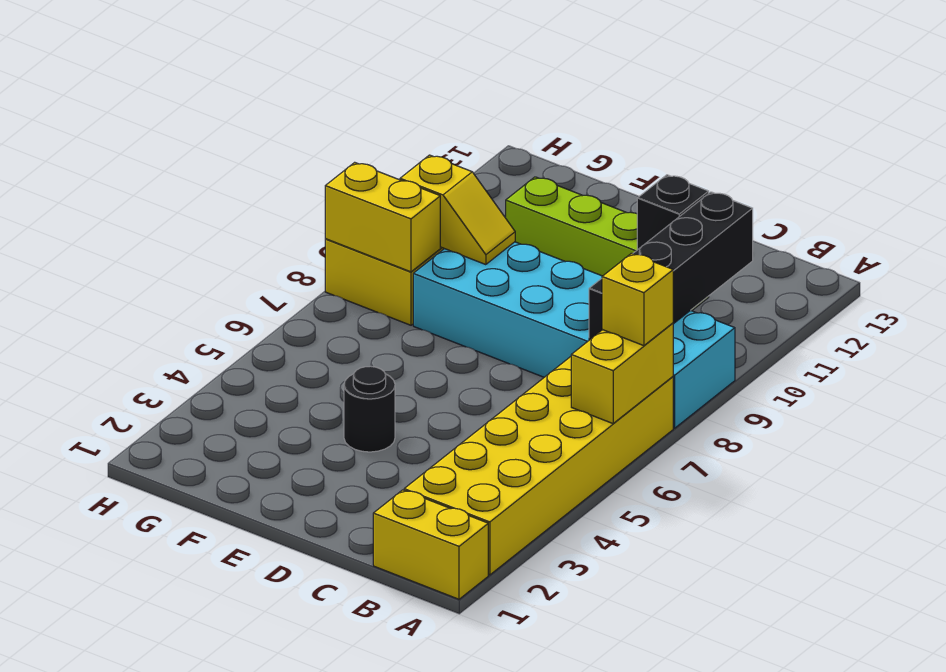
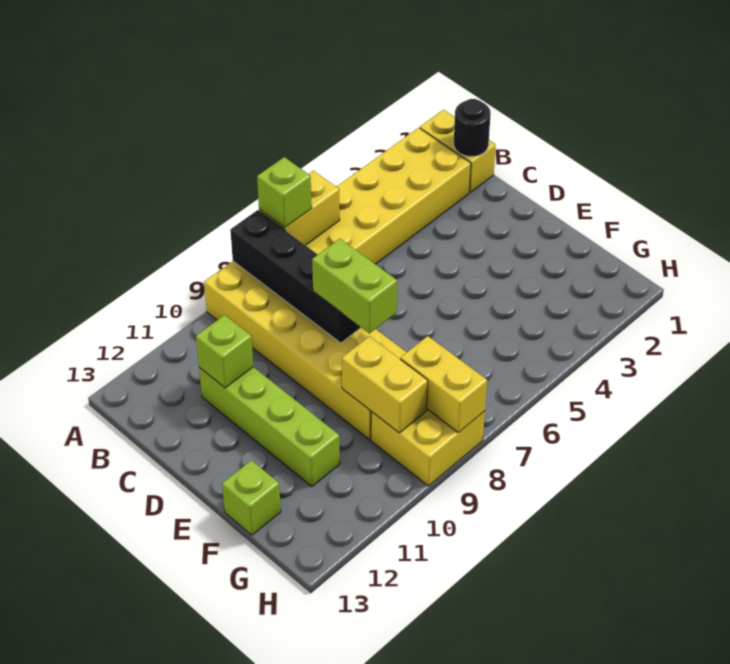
yellow brick A7 level 3 -> lime brick A7 level 3
cyan brick A8:F9 level 1 -> yellow brick A8:F9 level 1
black brick B8:B11 level 2 -> black brick A8:D8 level 2
black brick C11 level 2 -> lime brick C11 level 2
none -> lime brick D8:E8 level 3
black round brick E4 level 1 -> black round brick B1 level 2
yellow slope F9:G9 level 2 top G -> yellow brick F9:G9 level 2
none -> lime brick F13 level 1

